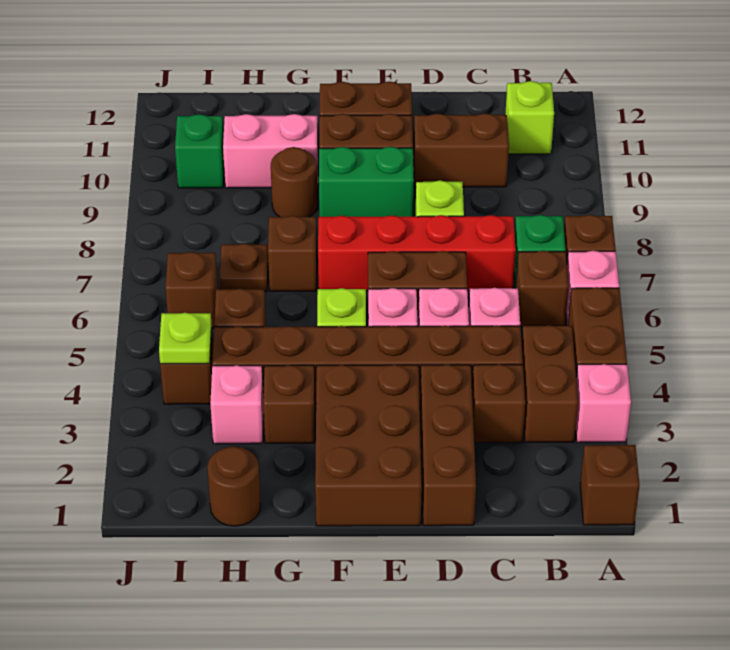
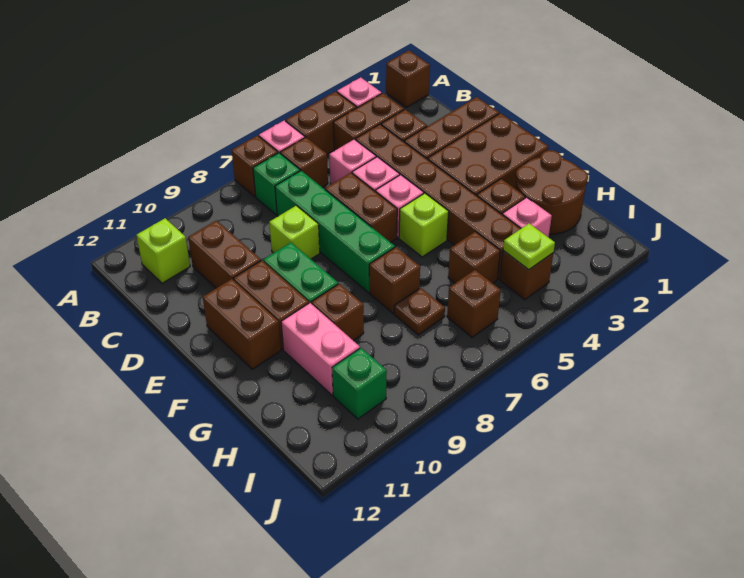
red brick C7:F7 level 1 -> green brick C7:F7 level 1
brown round brick G9 level 1 -> brown brick G9 level 1
brown round brick H1 level 1 -> brown round brick G1:H2 level 1

